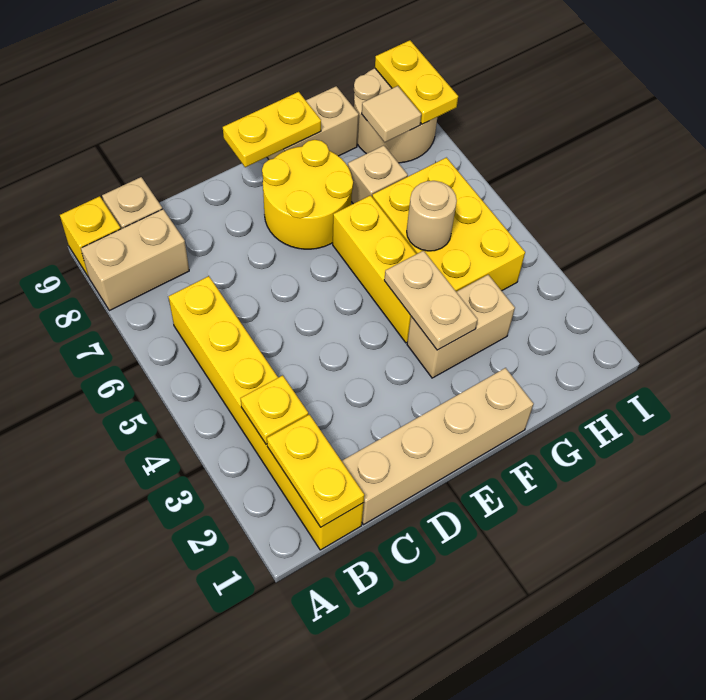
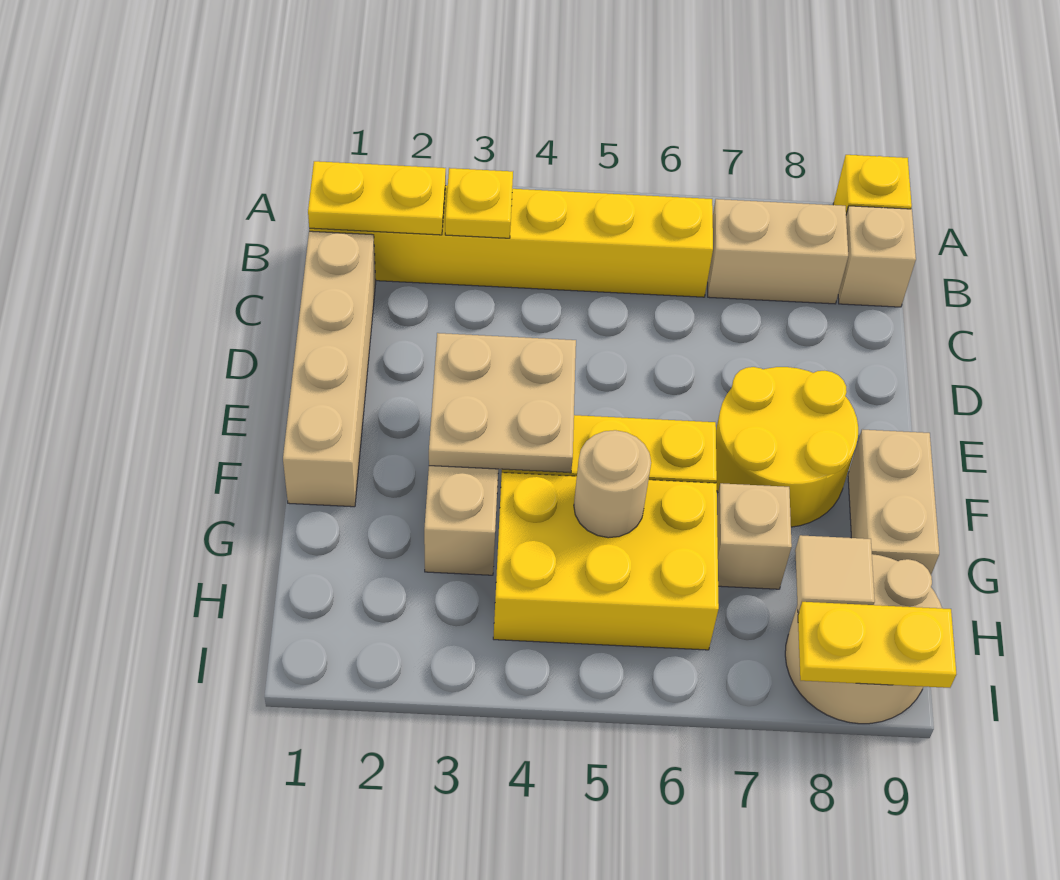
tan brick A8:B8 level 1 -> tan brick B7:B8 level 1
yellow plate E9:F9 level 2 -> none
tan plate F3:F4 level 2 -> tan plate E3:F4 level 2

